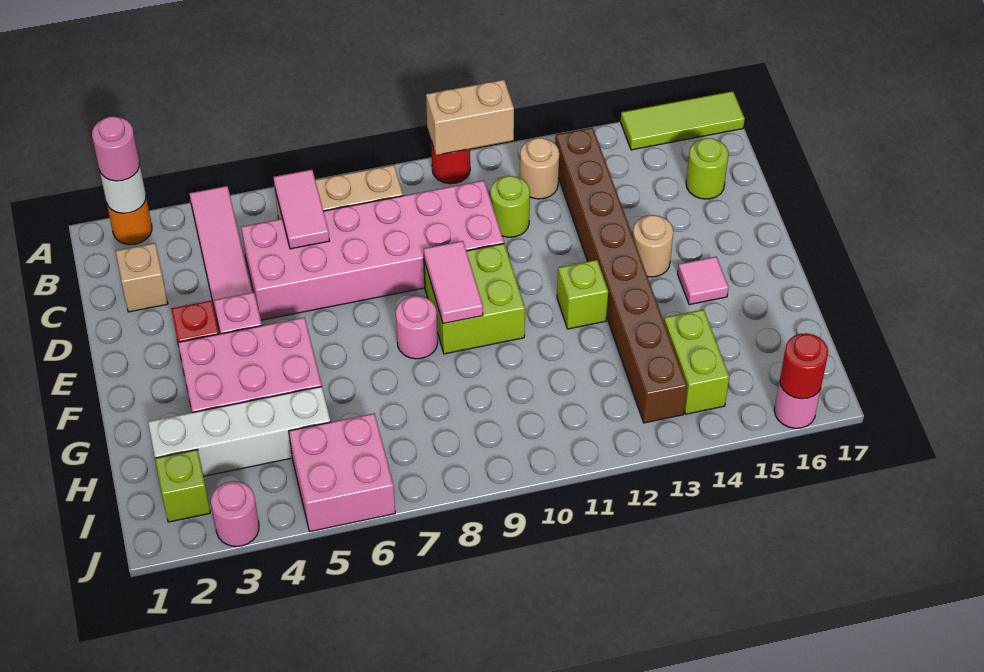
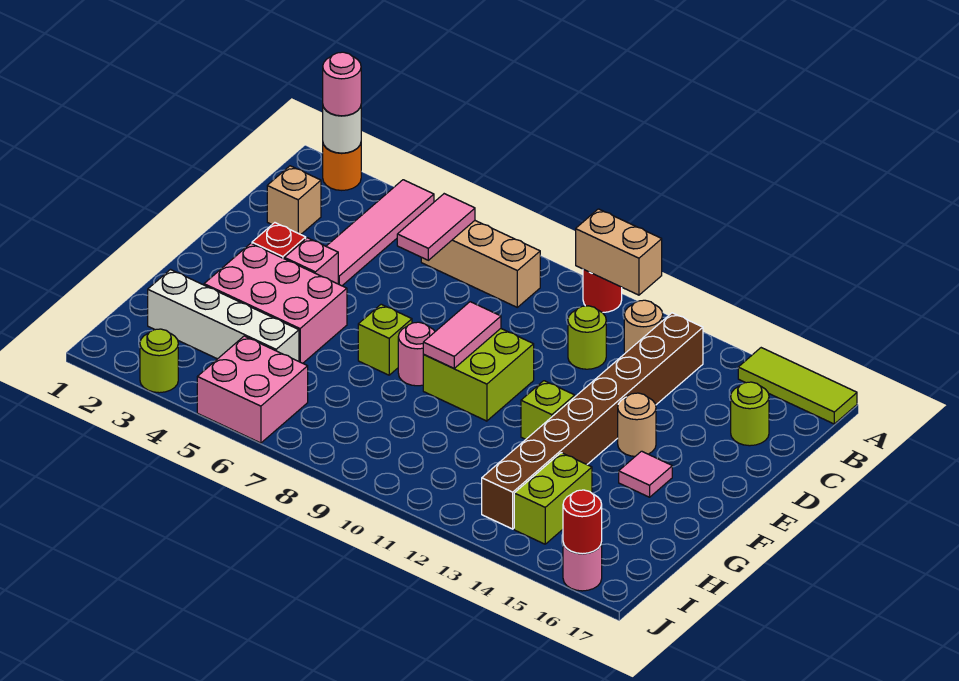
pink brick C5:D10 level 1 -> none
lime brick I2 level 1 -> lime brick F7 level 1
pink round brick J3 level 1 -> lime round brick J3 level 1

